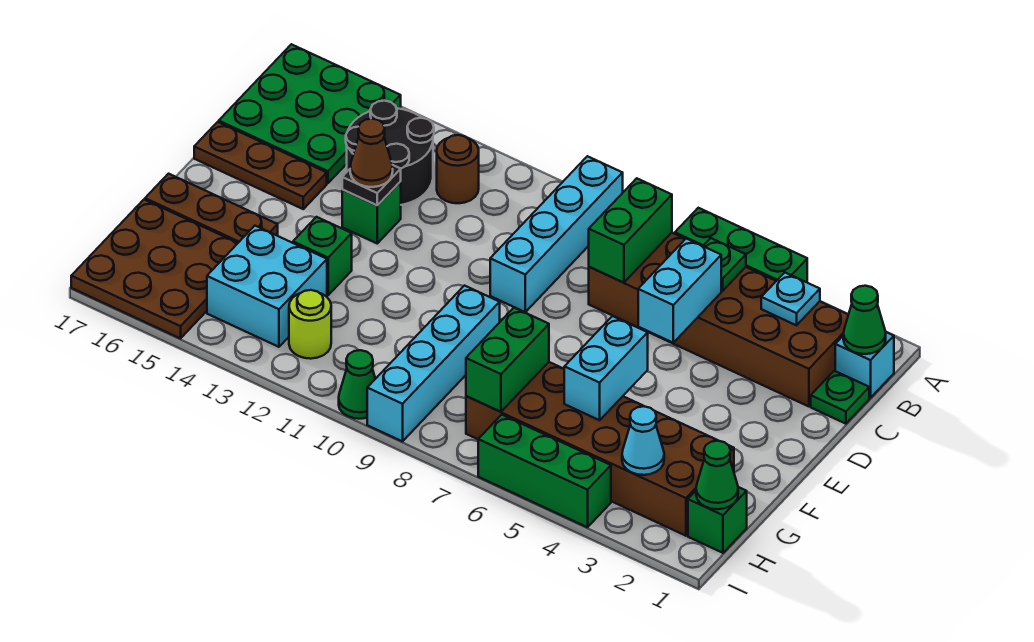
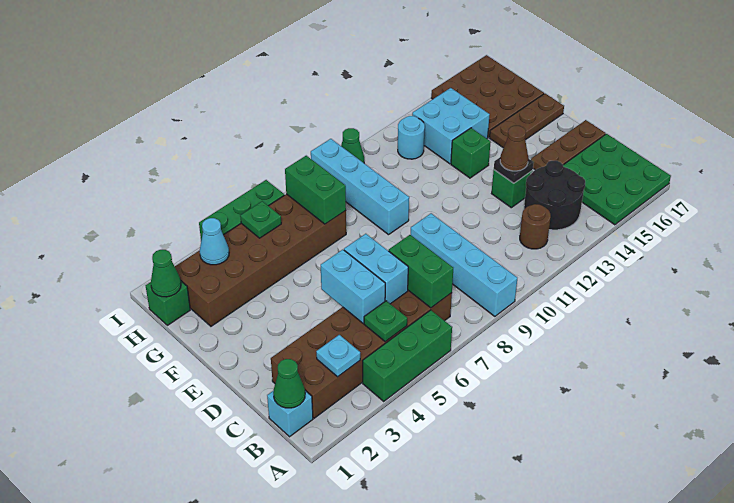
green plate C1 level 1 -> green plate H5 level 2
cyan brick F5:G5 level 2 -> cyan brick C6:D6 level 2
lime round brick H12 level 1 -> cyan round brick H12 level 1

